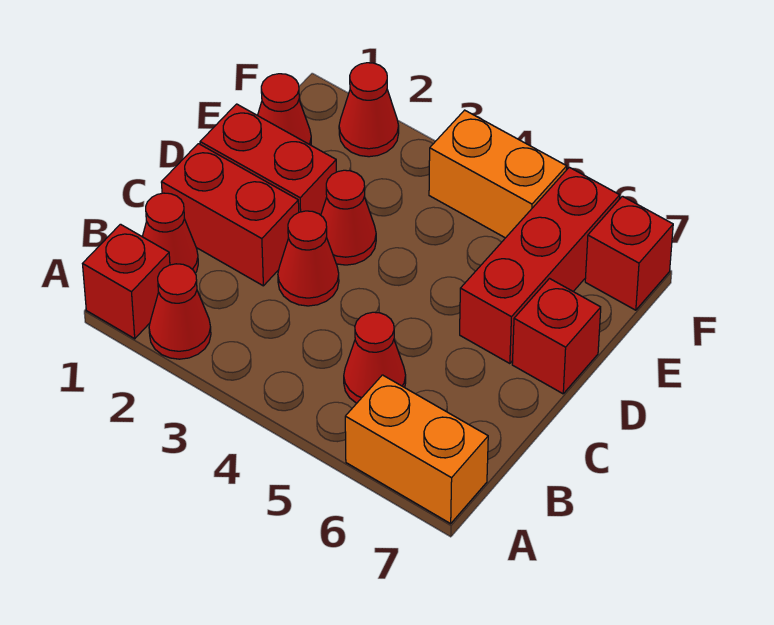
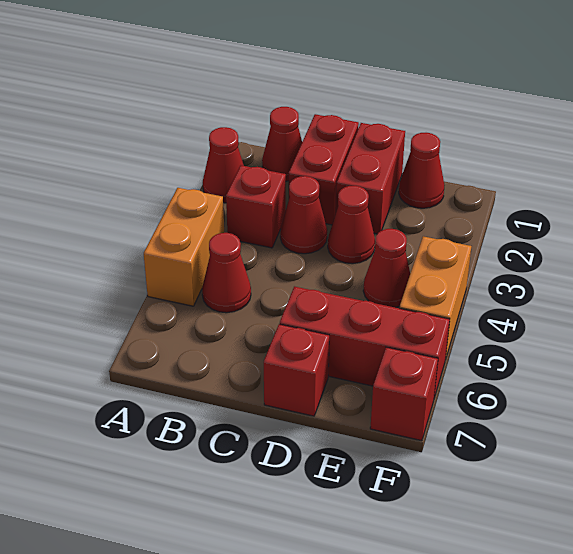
red brick A1 level 1 -> red brick B3 level 1
orange brick A6:A7 level 1 -> orange brick A4:A5 level 1
red cone F2 level 1 -> red cone E4 level 1

